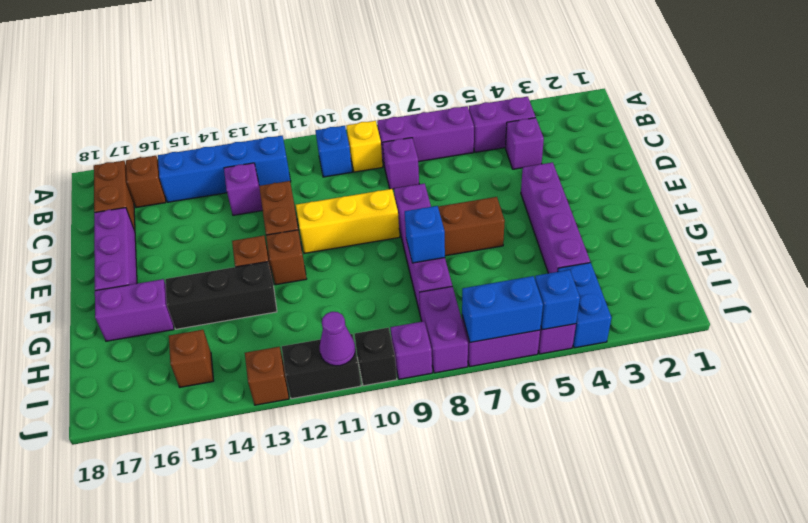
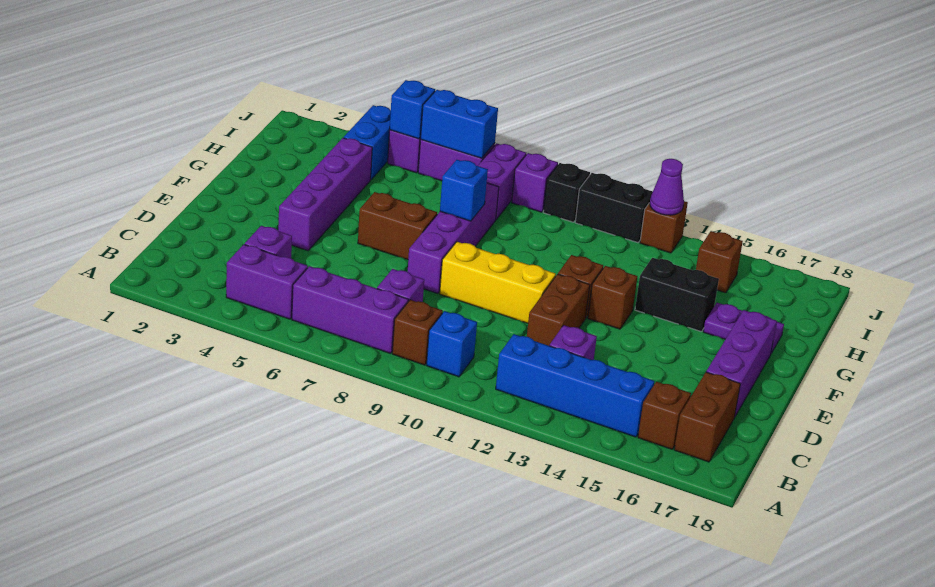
yellow brick B9 level 1 -> brown brick B9 level 1
black brick G13:G15 level 1 -> black brick G14:G15 level 1
purple brick G16:G17 level 1 -> purple plate G16:G17 level 1
purple cone J11 level 2 -> purple cone J13 level 2

